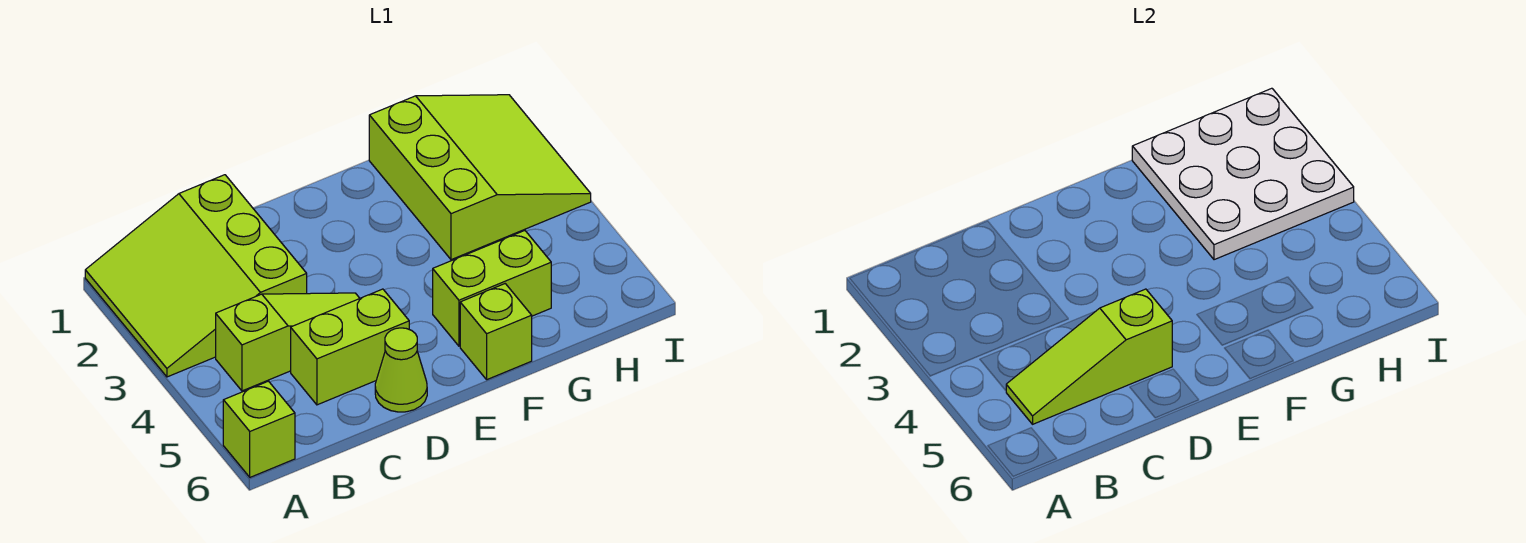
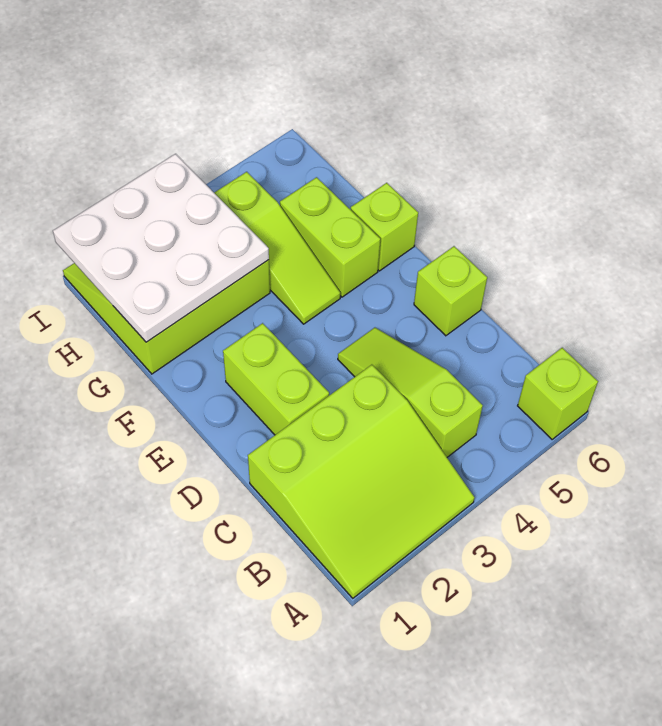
lime slope B5:D5 level 2 top D -> lime slope F4:H4 level 1 top H
lime brick C5:D5 level 1 -> lime brick D2:E2 level 1
lime cone D6 level 1 -> lime brick D6 level 1

